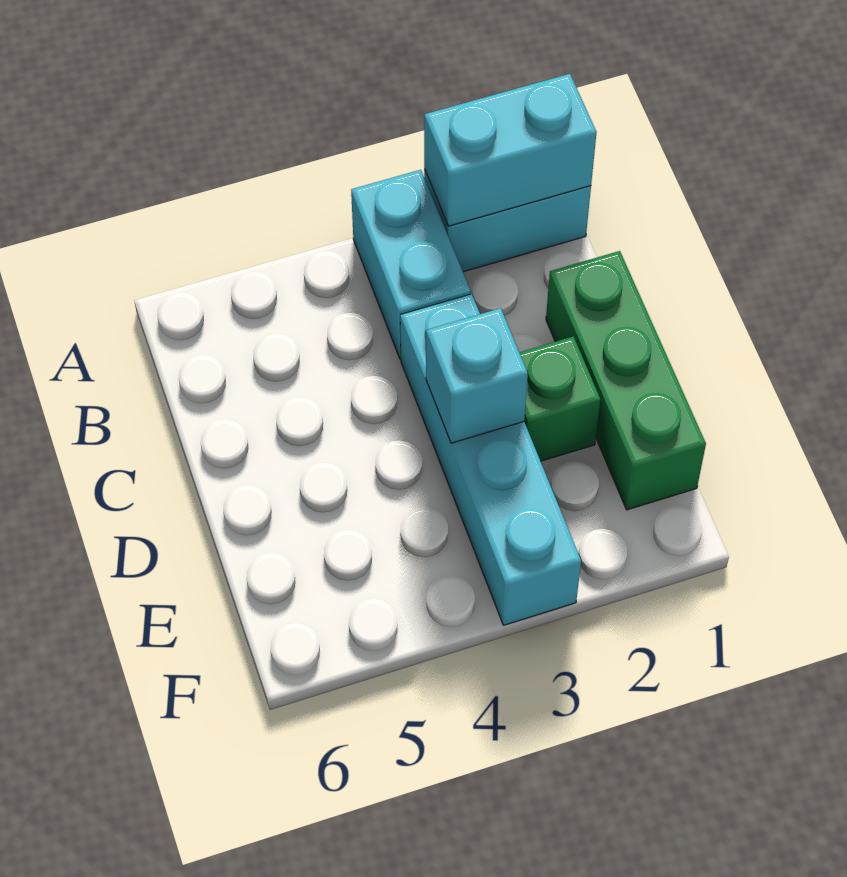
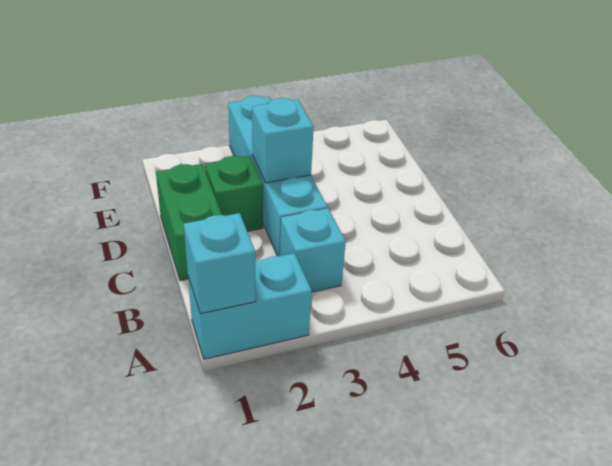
cyan brick A1:A2 level 2 -> cyan brick A1 level 2
cyan brick A3:B3 level 1 -> cyan brick B3 level 1
green brick C1:E1 level 1 -> green brick C1:D1 level 1

